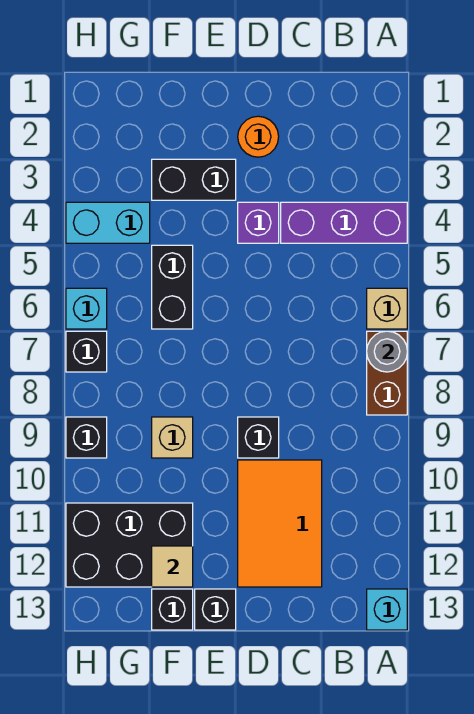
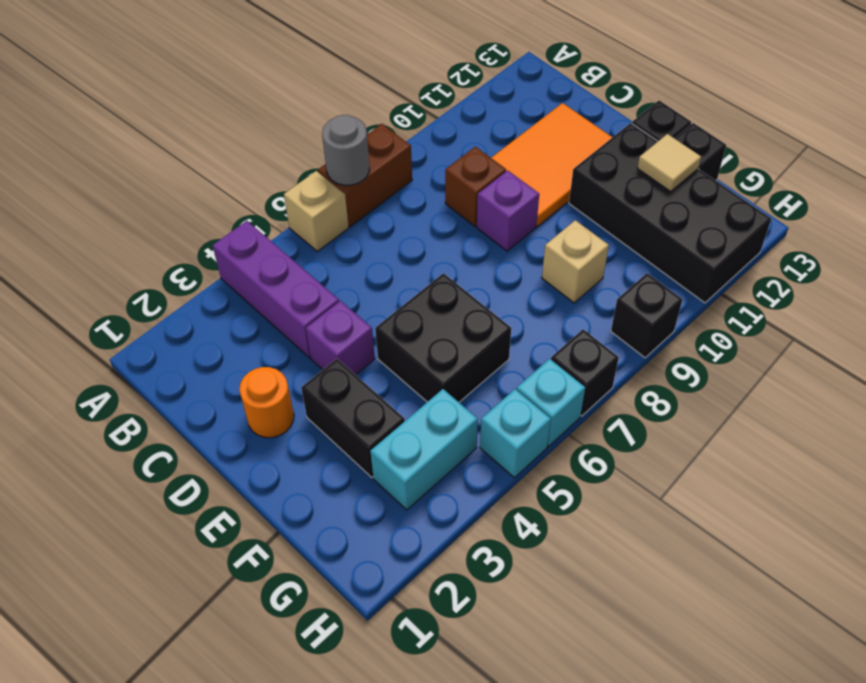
cyan brick A13 level 1 -> cyan brick H5 level 1
none -> brown brick C9 level 1
black brick D9 level 1 -> purple brick D9 level 1
black brick F5:F6 level 1 -> black brick E5:F6 level 1
black brick F11:H12 level 1 -> black brick E11:H12 level 1
cyan brick G4:H4 level 1 -> cyan brick G3:G4 level 1

